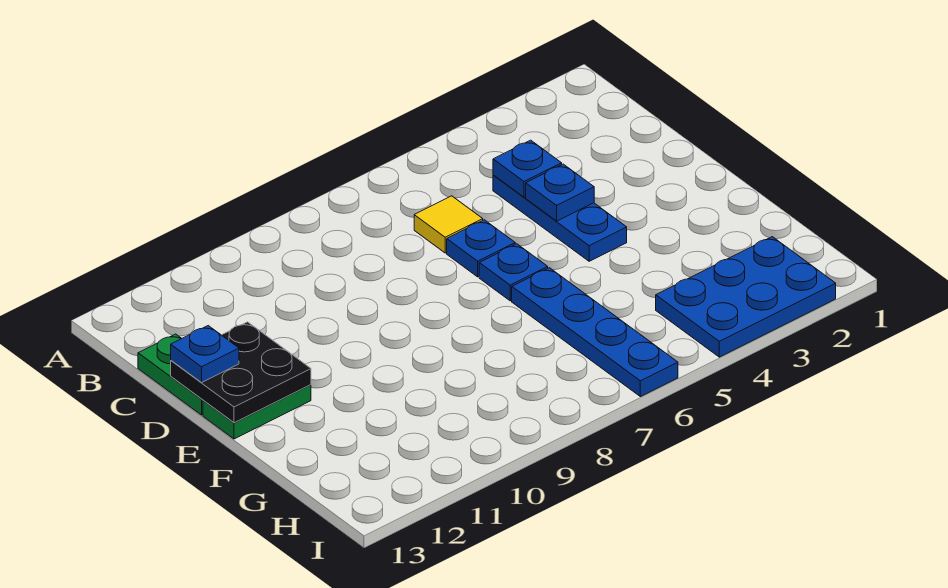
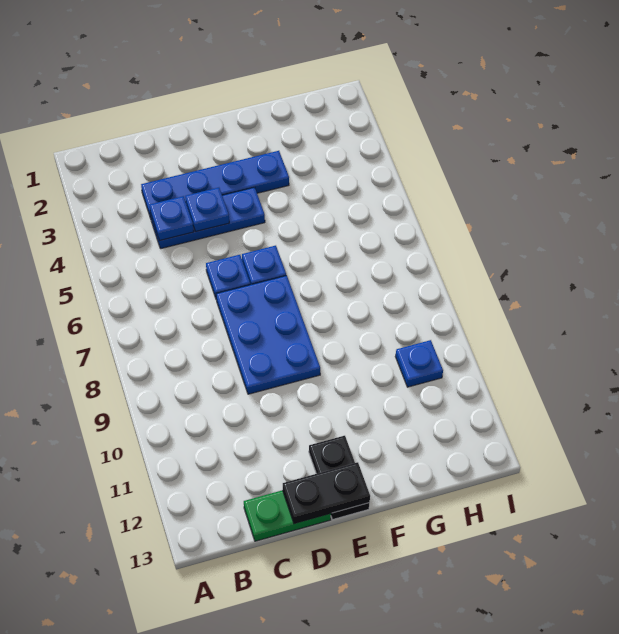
yellow tile C6 level 1 -> none
black plate D12:E13 level 2 -> black plate D13:E13 level 2
blue plate D13 level 3 -> blue plate H10 level 1
green plate E12:E13 level 1 -> black plate E12:E13 level 1
blue plate F6:I6 level 1 -> blue plate C3:F3 level 1
blue plate H2:I4 level 1 -> blue plate D7:E9 level 1

